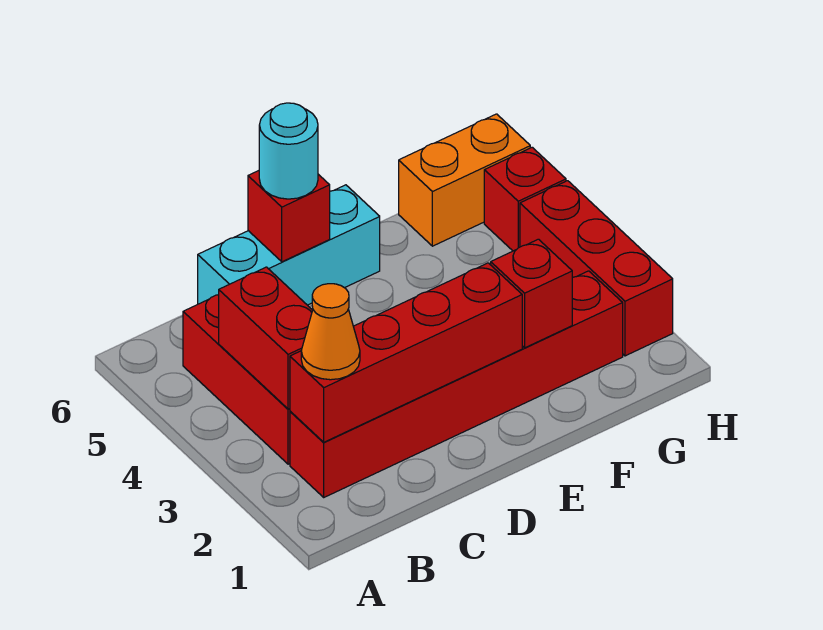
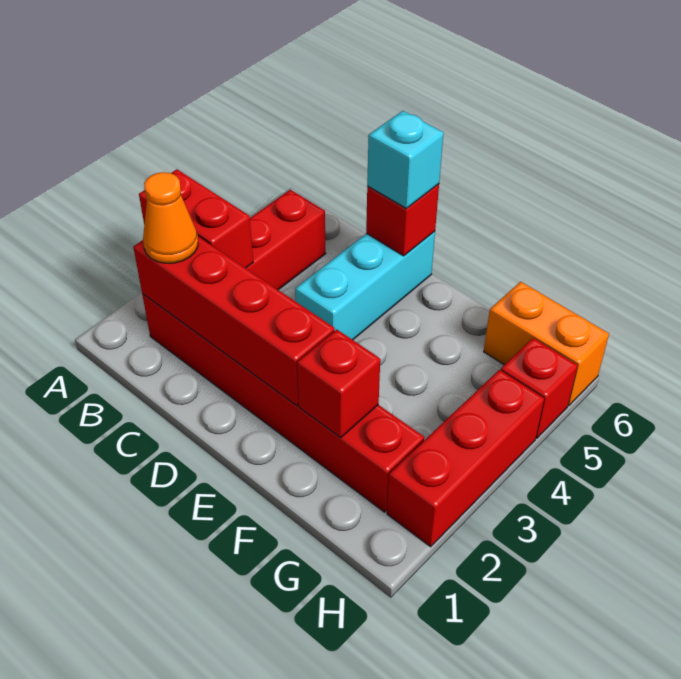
red brick B3:B4 level 2 -> red brick A3:B3 level 2
cyan brick C6:E6 level 1 -> cyan brick D4:D6 level 1
cyan round brick D6 level 3 -> cyan brick D6 level 3

